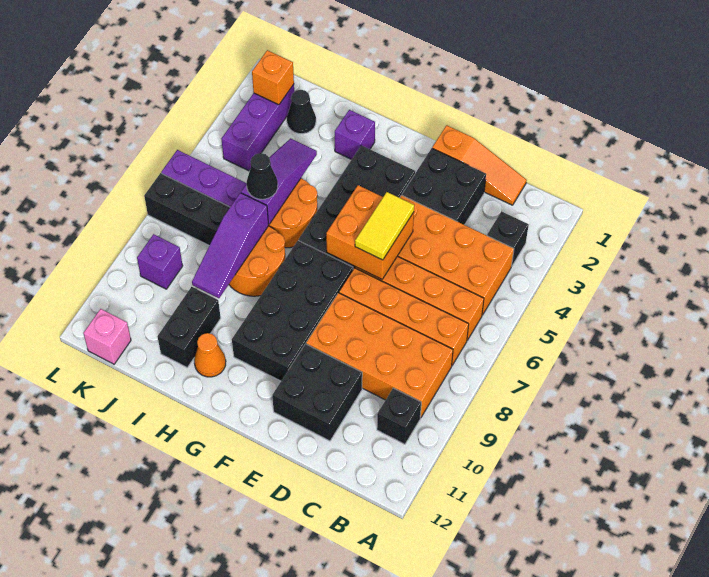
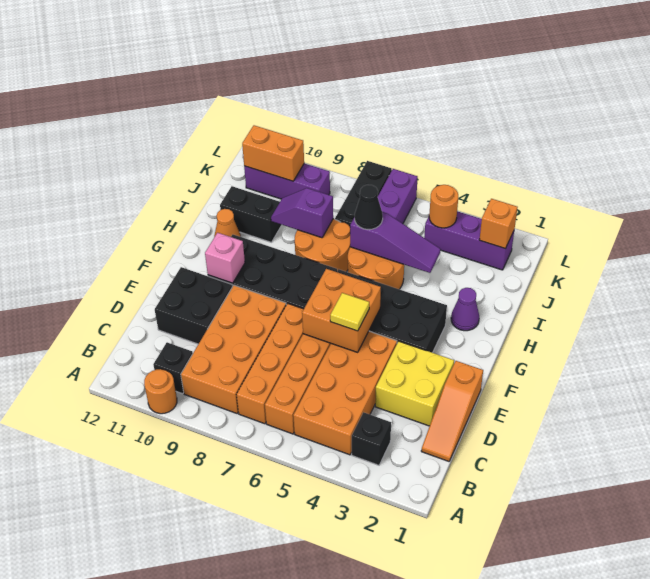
none -> orange round brick A10 level 1
black brick D2:E3 level 1 -> yellow brick D2:E3 level 1
yellow tile E5:E6 level 3 -> yellow tile E5 level 3
purple brick H2 level 1 -> purple cone H2 level 1
purple slope I7:I9 level 2 top 7 -> purple slope I8:I9 level 2 top 8
black cone J2 level 1 -> none
none -> orange round brick K4 level 2
purple brick K9 level 1 -> purple brick K9:K11 level 1
none -> orange brick K10:K11 level 2
pink brick K12 level 1 -> pink brick F10 level 2

